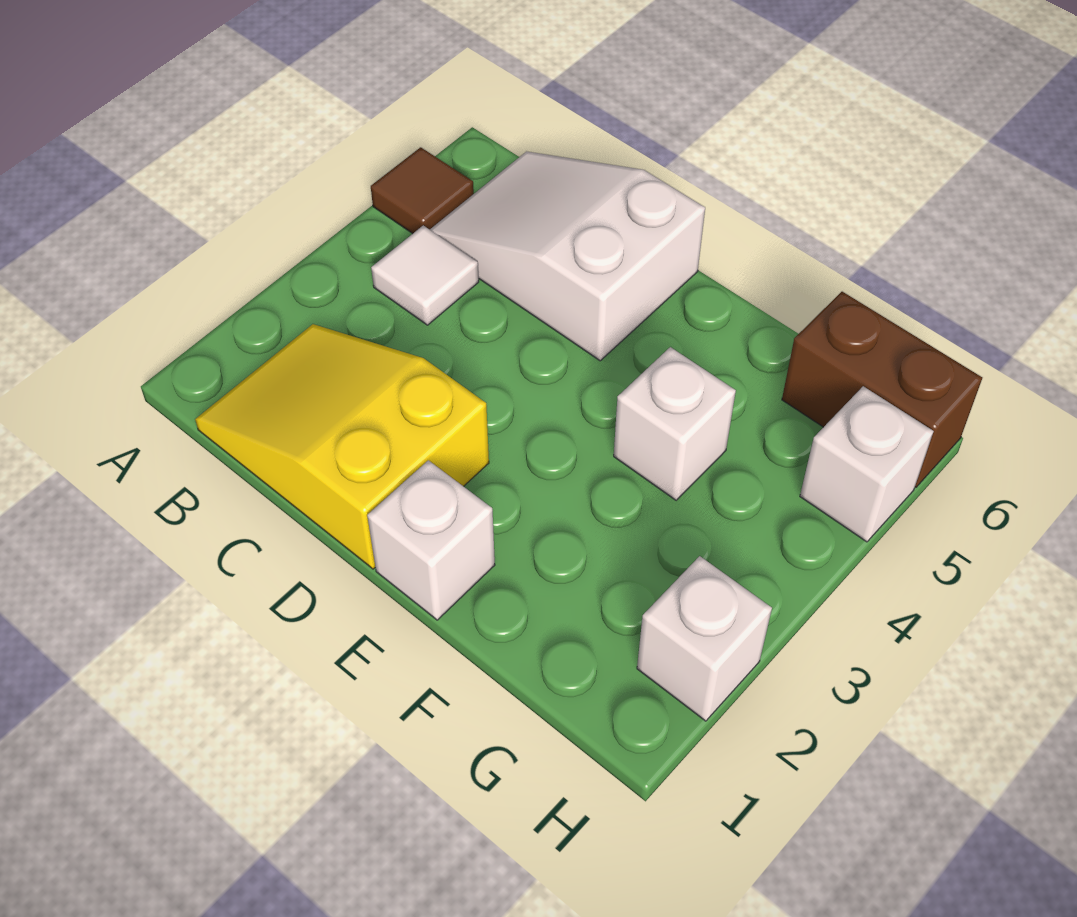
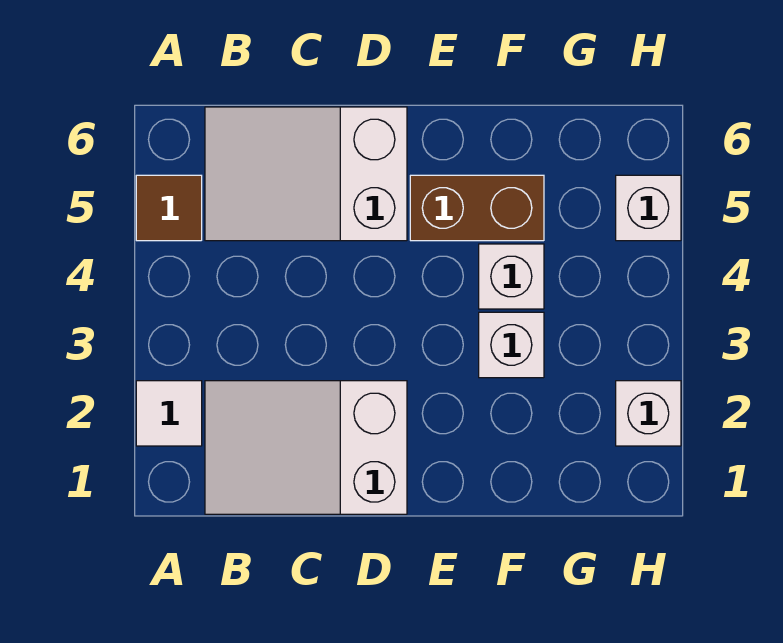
yellow slope B1:D2 level 1 top D -> white slope B1:D2 level 1 top D
white tile B4 level 1 -> white tile A2 level 1
white brick E1 level 1 -> white brick F3 level 1
brown brick G6:H6 level 1 -> brown brick E5:F5 level 1

